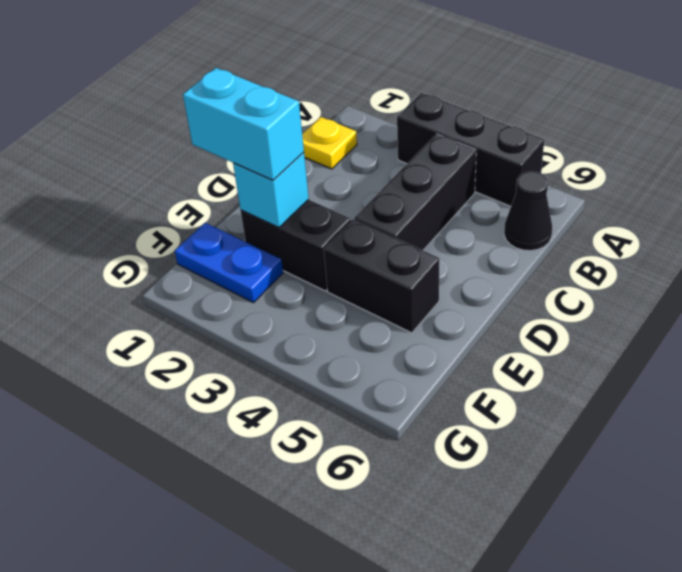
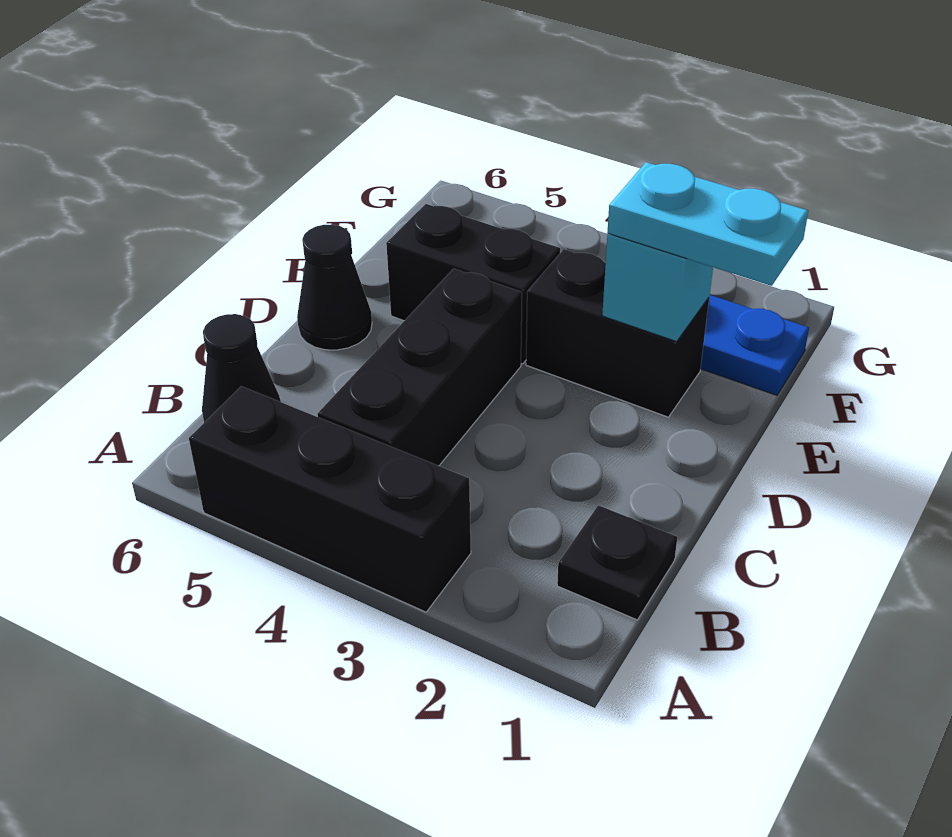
yellow plate B1 level 1 -> black plate B1 level 1
none -> black cone D6 level 1
cyan brick E1:E2 level 3 -> cyan plate E1:E2 level 3

